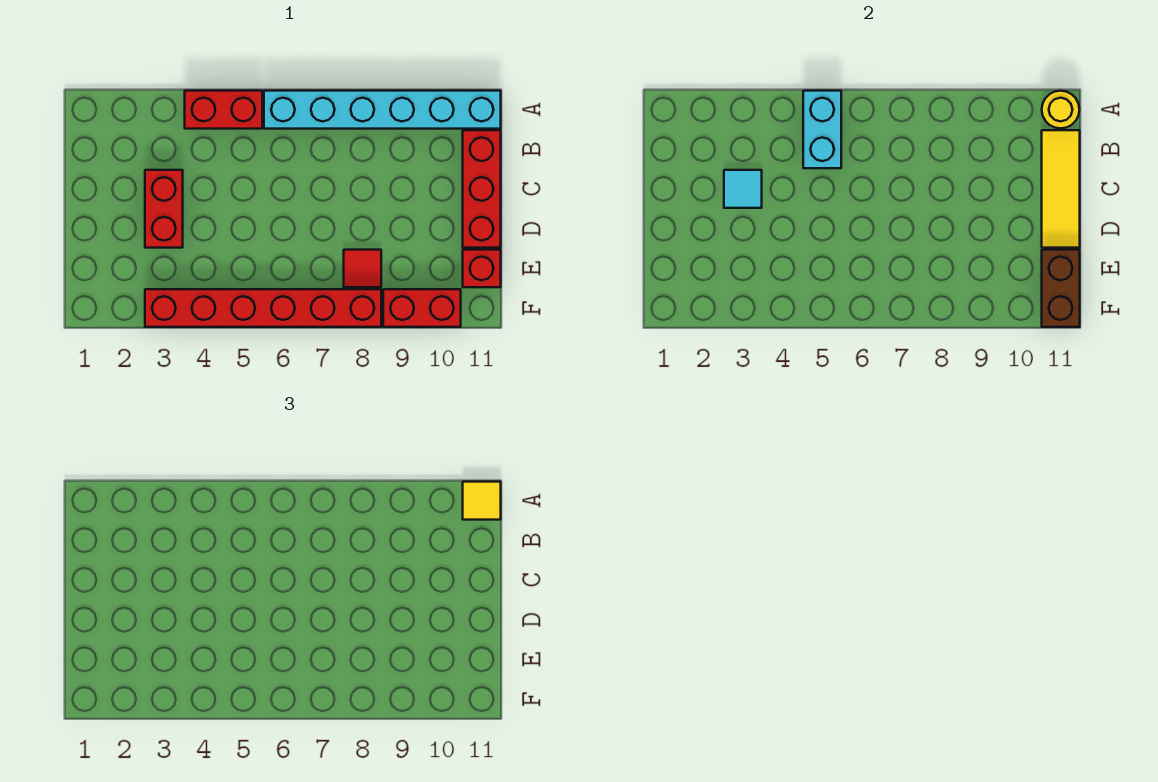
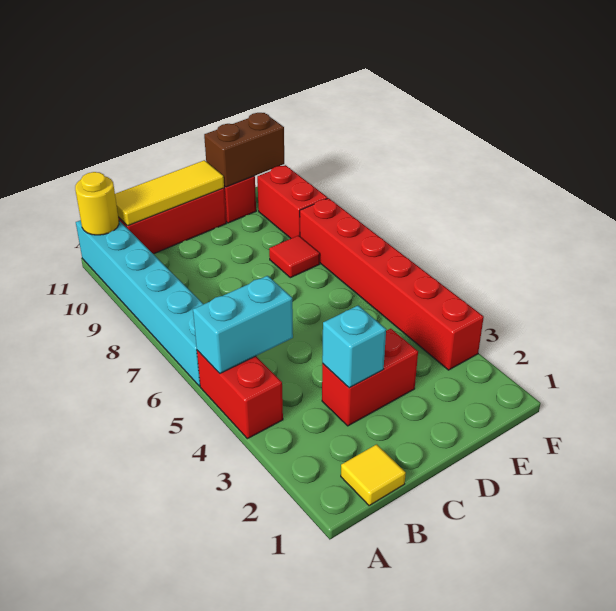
yellow tile A11 level 3 -> yellow tile B1 level 1
cyan tile C3 level 2 -> cyan brick C3 level 2

